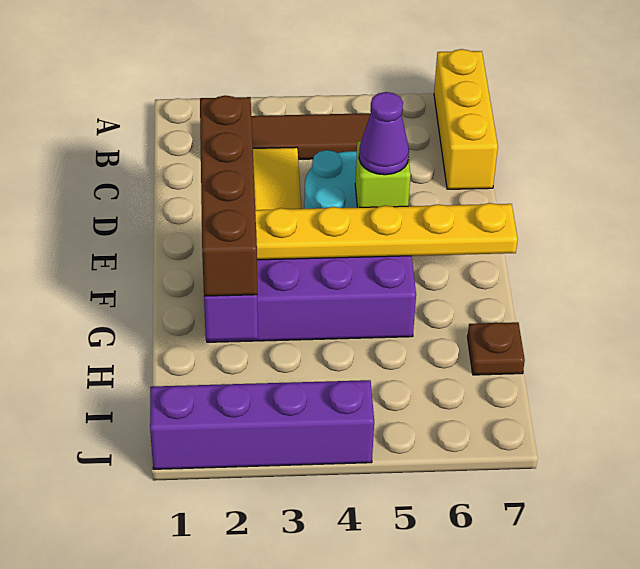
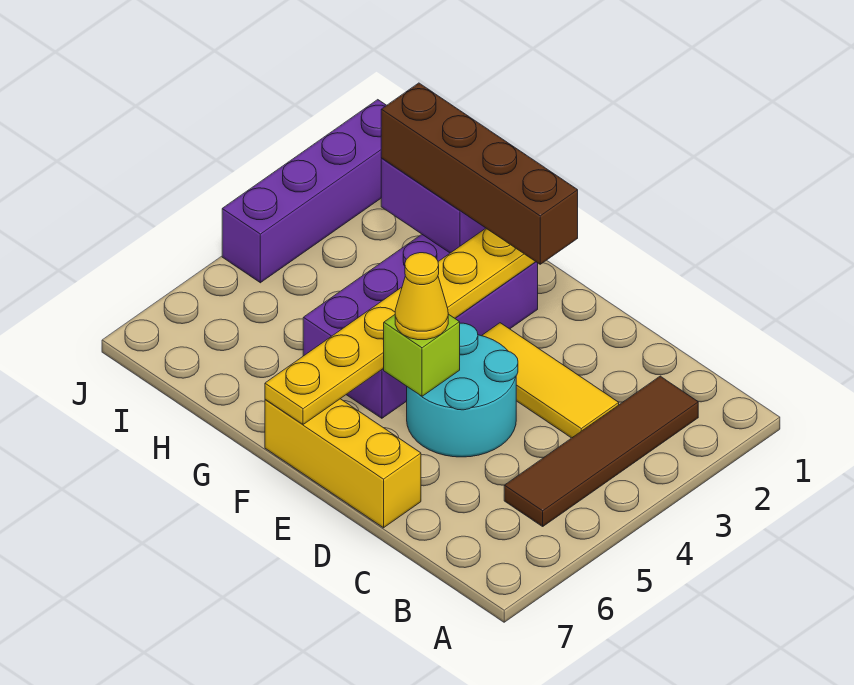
yellow brick A7:C7 level 1 -> yellow brick D7:F7 level 1
purple cone E5 level 3 -> yellow cone E5 level 3
brown plate H7 level 1 -> none

